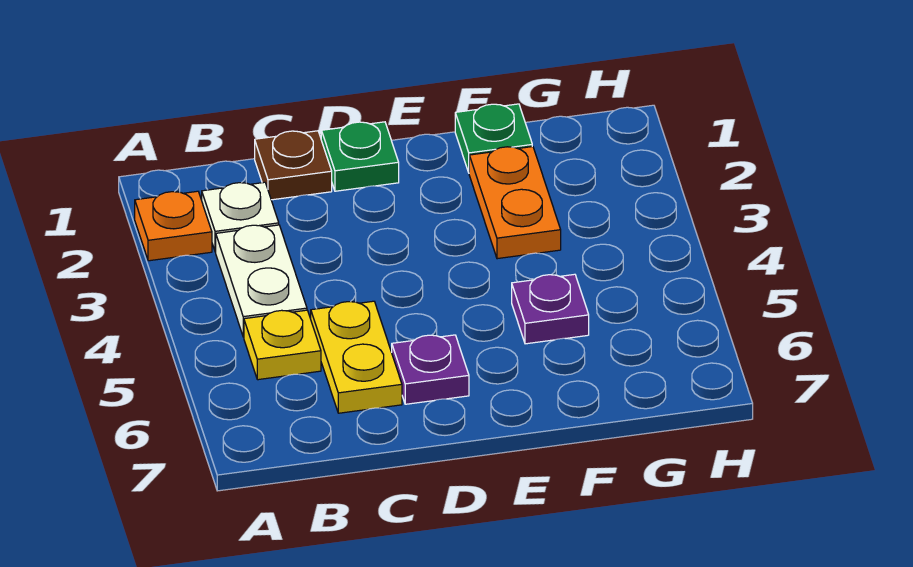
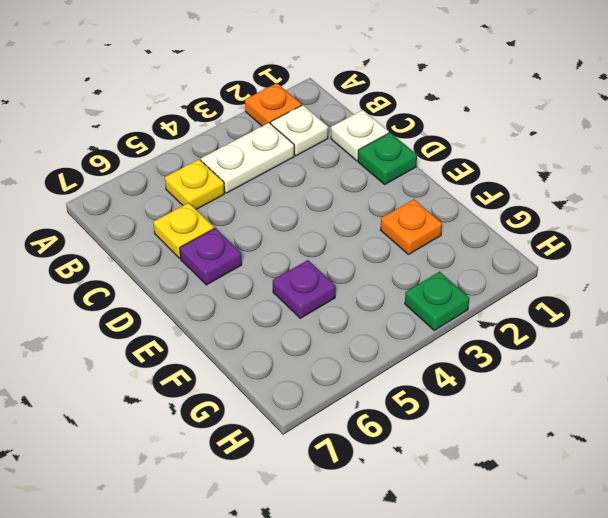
brown plate C1 level 1 -> white plate C1 level 1
yellow plate C5:C6 level 1 -> yellow plate C6 level 1
green plate F1 level 1 -> green plate H3 level 1
orange plate F2:F3 level 1 -> orange plate F2 level 1

